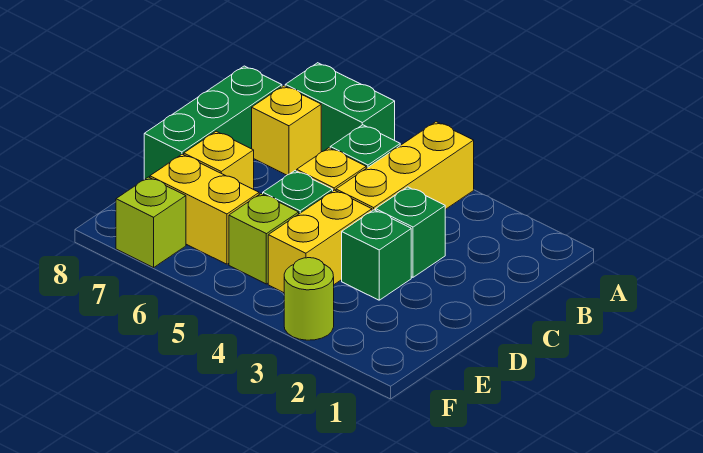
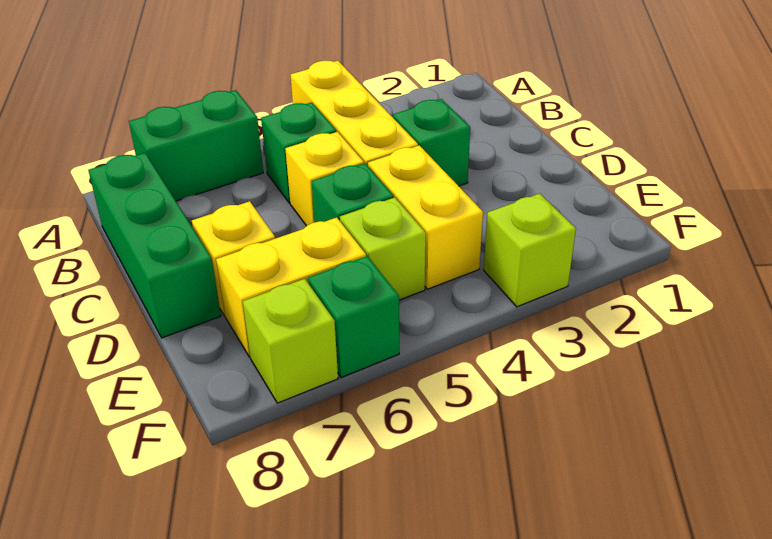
yellow brick B7 level 1 -> none
green brick D3 level 1 -> green brick F6 level 1
lime round brick F3 level 1 -> lime brick F3 level 1

